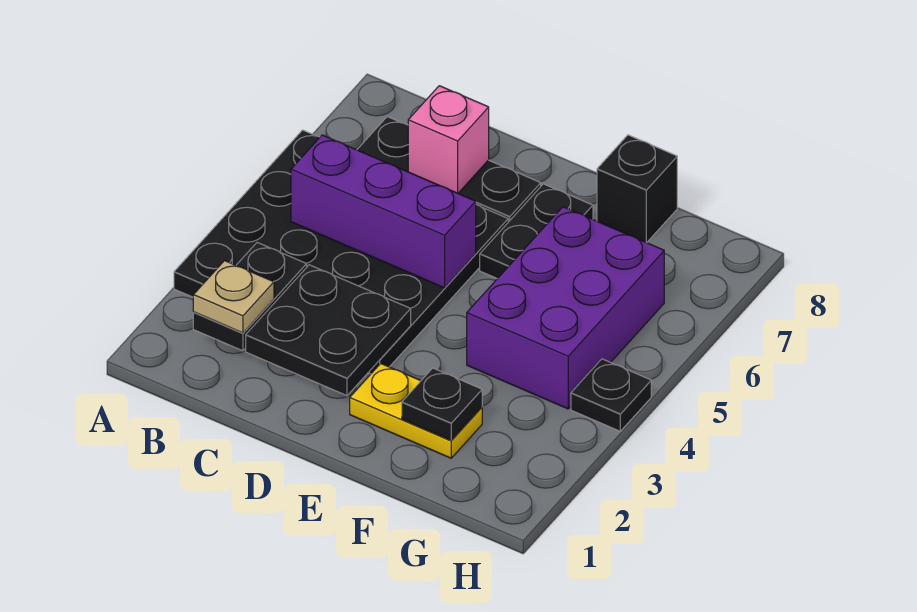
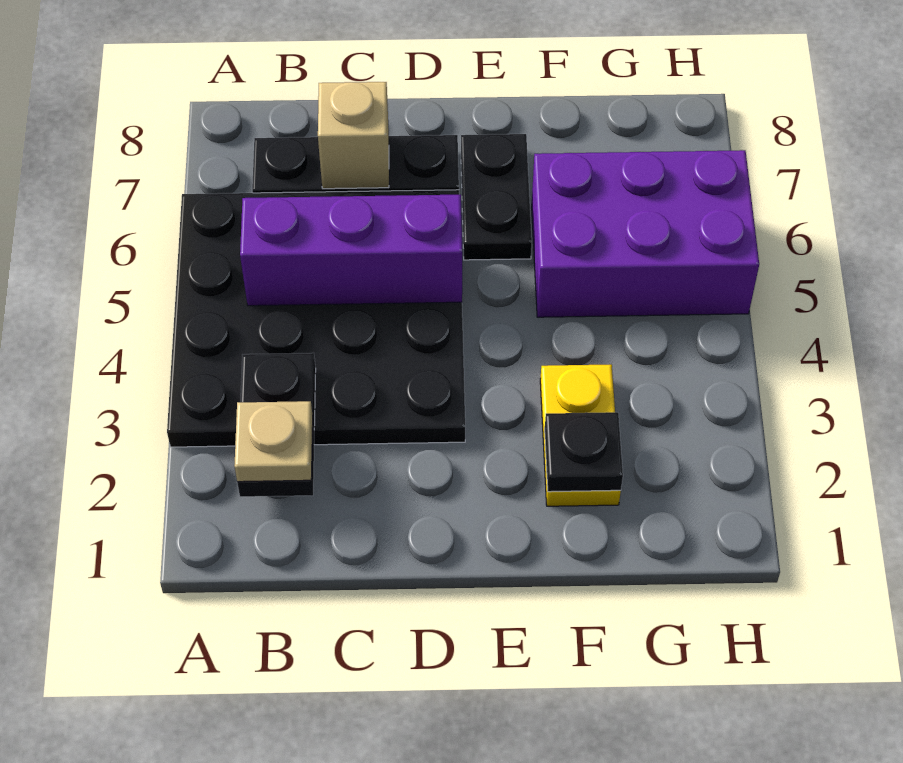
black plate C2:D3 level 2 -> none
pink brick C7 level 2 -> tan brick C7 level 2
yellow plate E2:F2 level 1 -> yellow plate F2:F3 level 1
purple brick F4:G6 level 1 -> purple brick F5:H6 level 1
black brick F8 level 1 -> none
black plate H4 level 1 -> none

